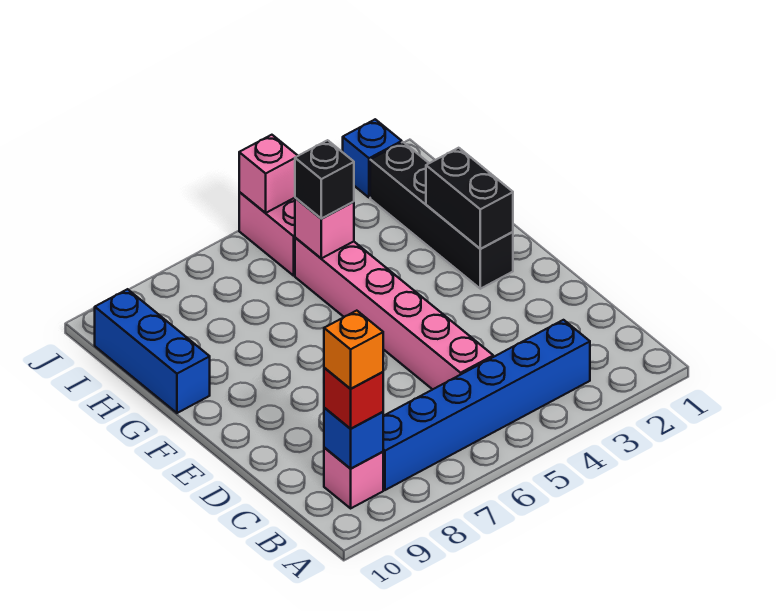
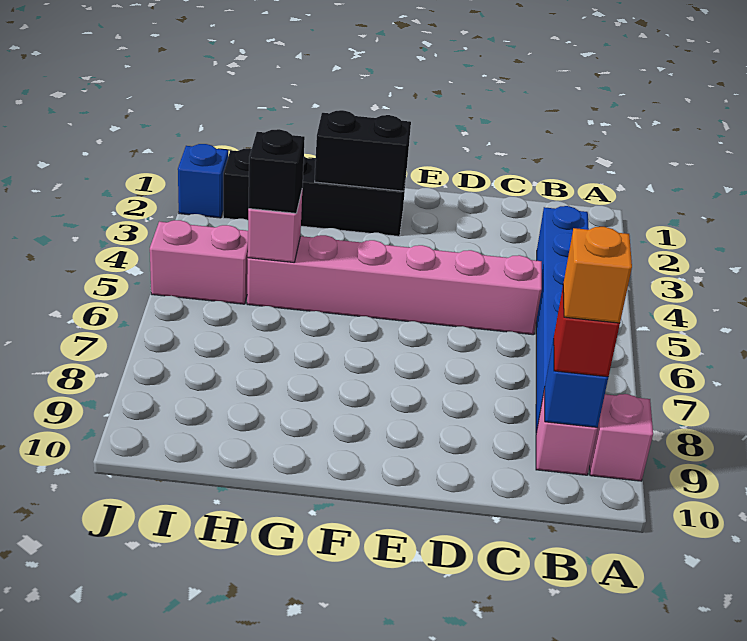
blue brick G10:I10 level 1 -> none
pink brick J5 level 2 -> pink brick A9 level 1

